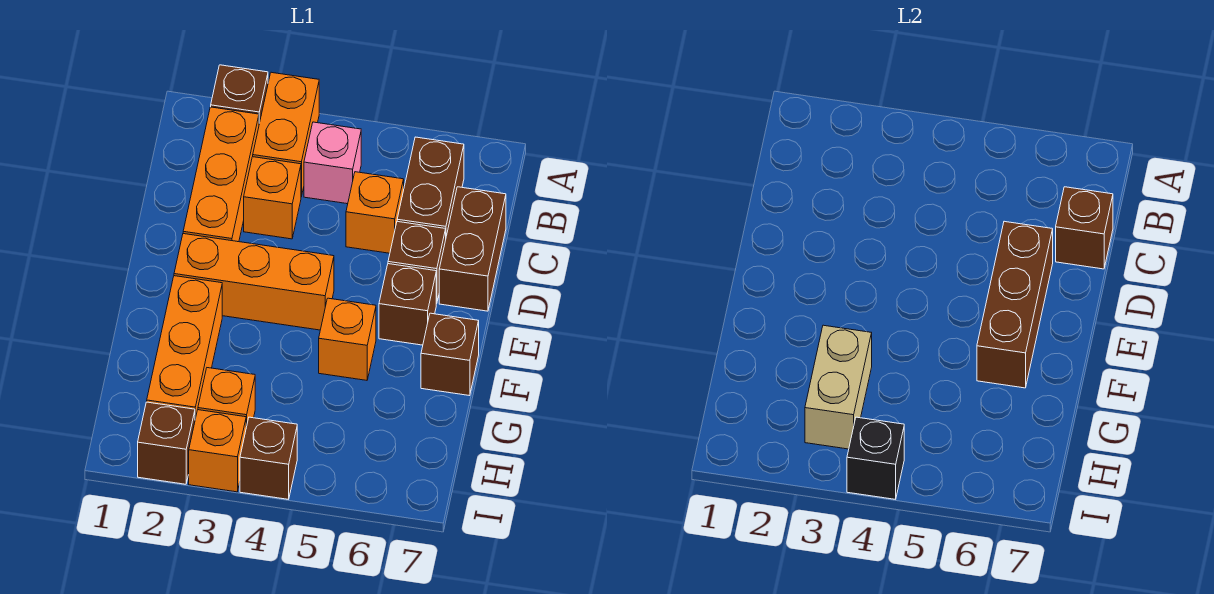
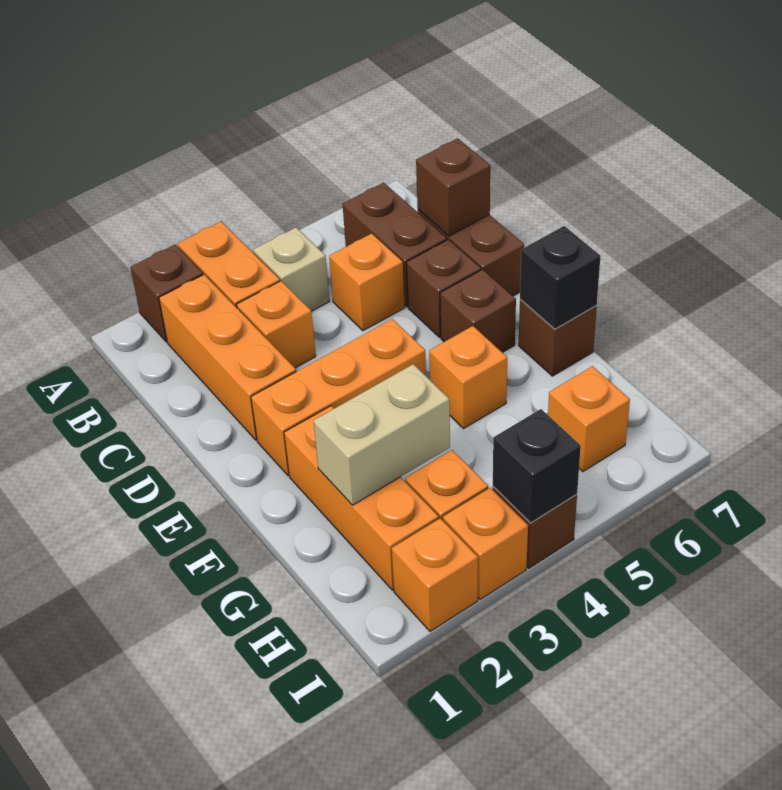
pink brick B4 level 1 -> tan brick B4 level 1
brown brick D6:F6 level 2 -> none
none -> black brick F7 level 2
tan brick G3:H3 level 2 -> tan brick G2:G3 level 2
none -> orange brick H6 level 1
brown brick I2 level 1 -> orange brick I2 level 1

